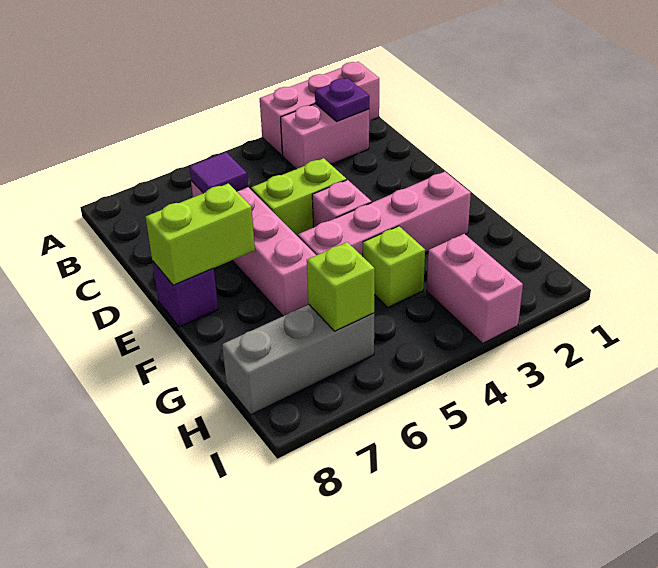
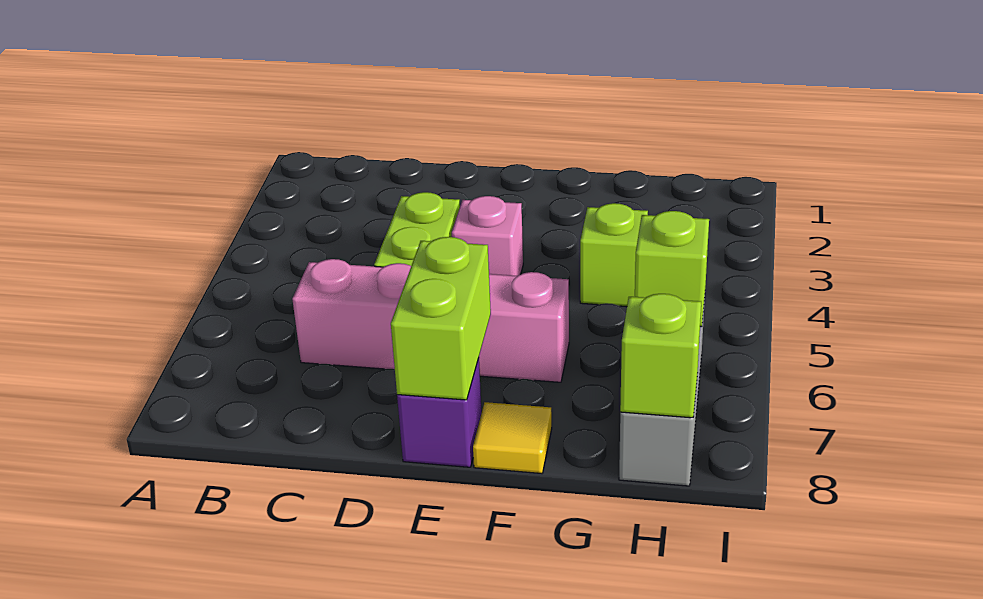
pink brick A1:A3 level 1 -> none
pink brick B2:B3 level 1 -> none
purple plate B2 level 2 -> none
purple tile C6 level 2 -> none
pink brick F2:F5 level 1 -> none
none -> yellow tile F8 level 1
pink brick H3:I3 level 1 -> none
none -> lime brick H8 level 2

